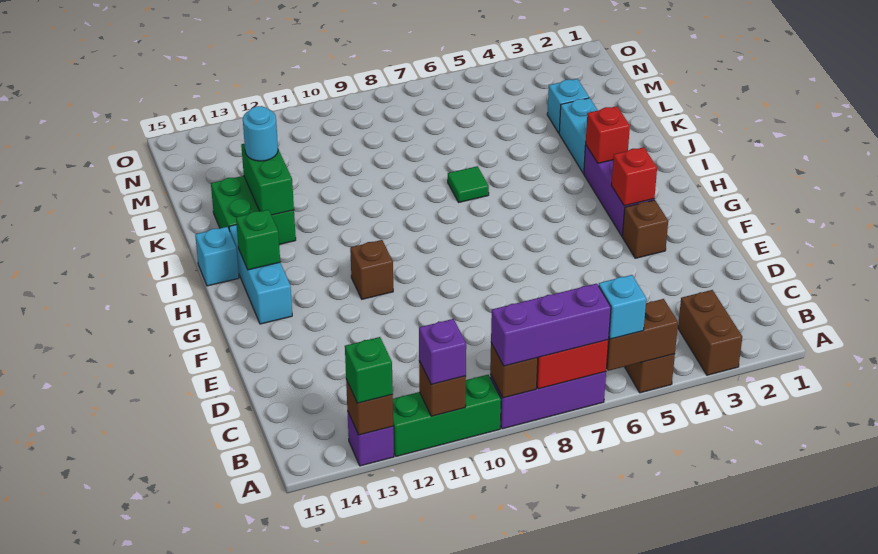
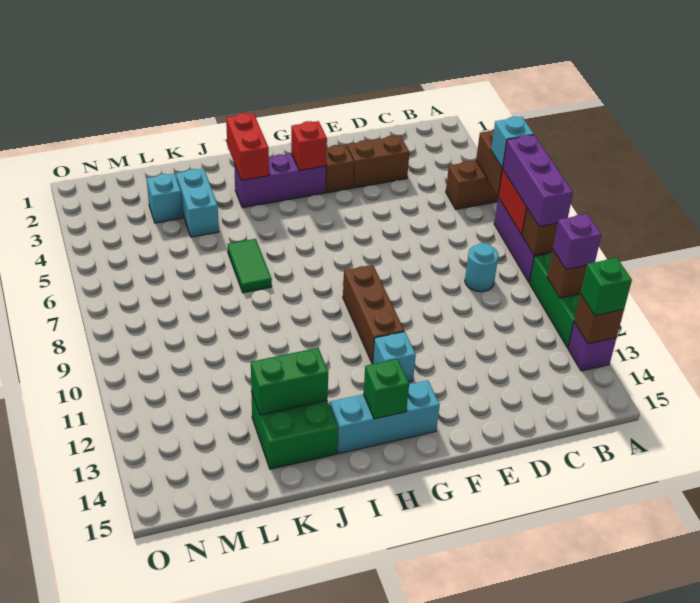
brown brick A3:B3 level 1 -> brown brick D3:E3 level 1
brown brick G11 level 1 -> brown brick G9:G11 level 1
red brick I3 level 2 -> red brick I2:I3 level 2
cyan brick I15 level 1 -> cyan brick G12 level 1
cyan brick J3:K3 level 1 -> cyan brick K3:K4 level 1
green tile J7 level 1 -> green tile J6:J7 level 1
cyan round brick K13 level 3 -> cyan round brick C9 level 1

